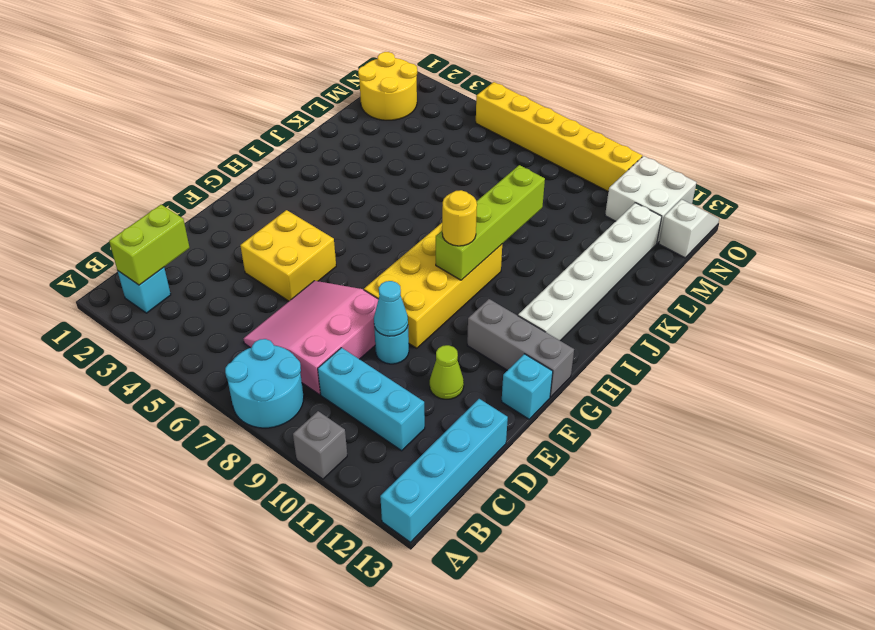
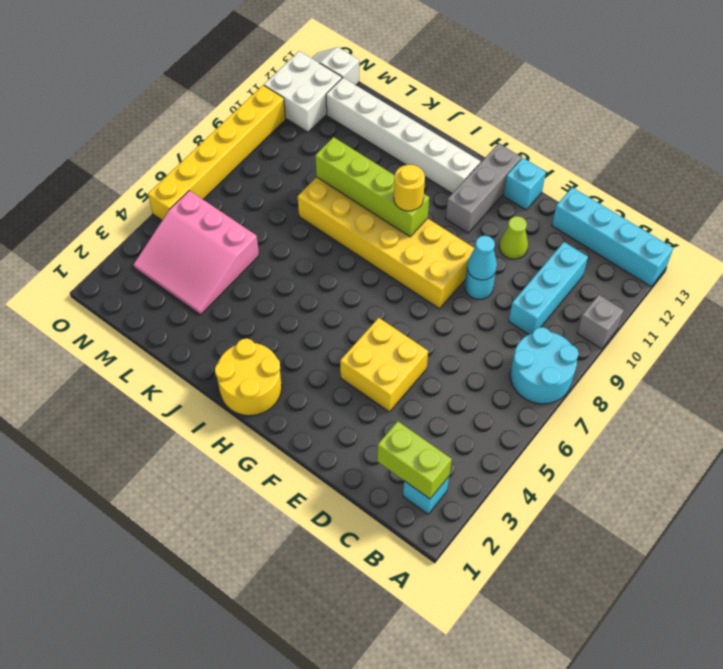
pink slope C6:E8 level 1 top 8 -> pink slope L3:N5 level 1 top 5
yellow brick F8:I9 level 1 -> yellow brick F8:K9 level 1
yellow round brick M1:N2 level 1 -> yellow round brick H1:I2 level 1

